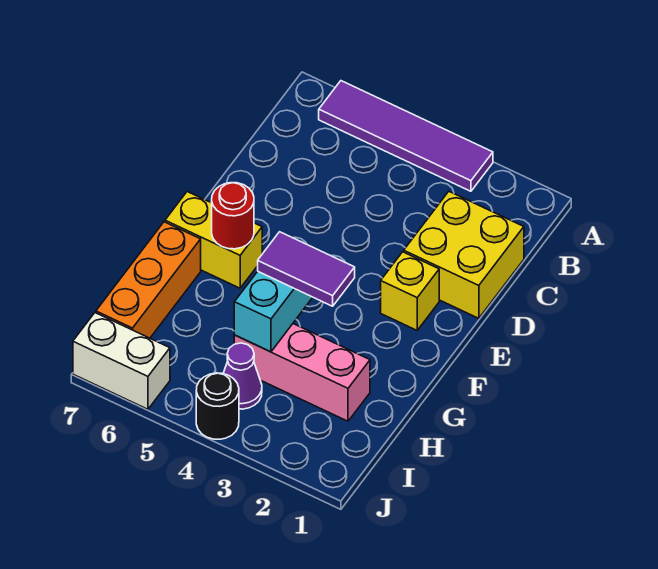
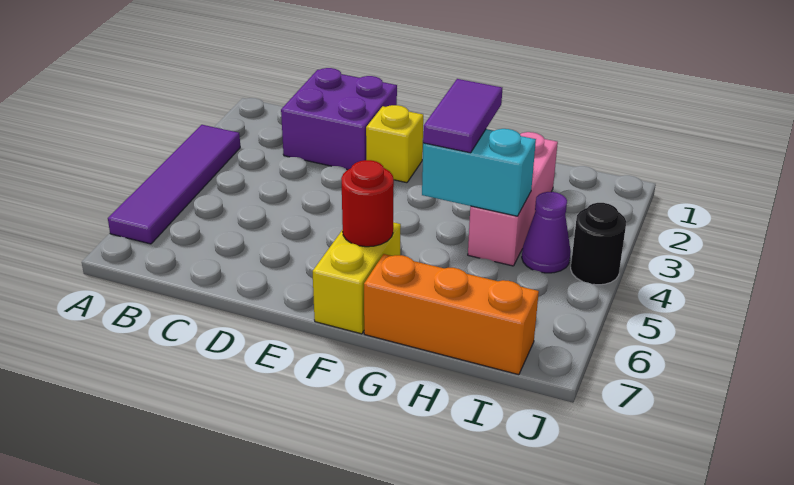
yellow brick C1:D2 level 1 -> purple brick C1:D2 level 1
white brick J6:J7 level 1 -> none

